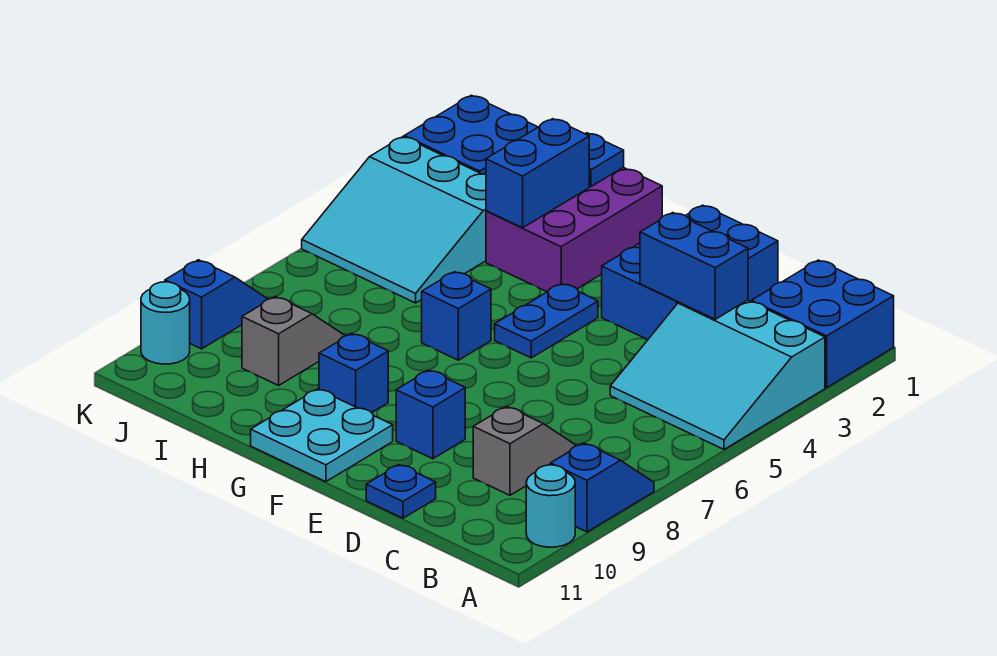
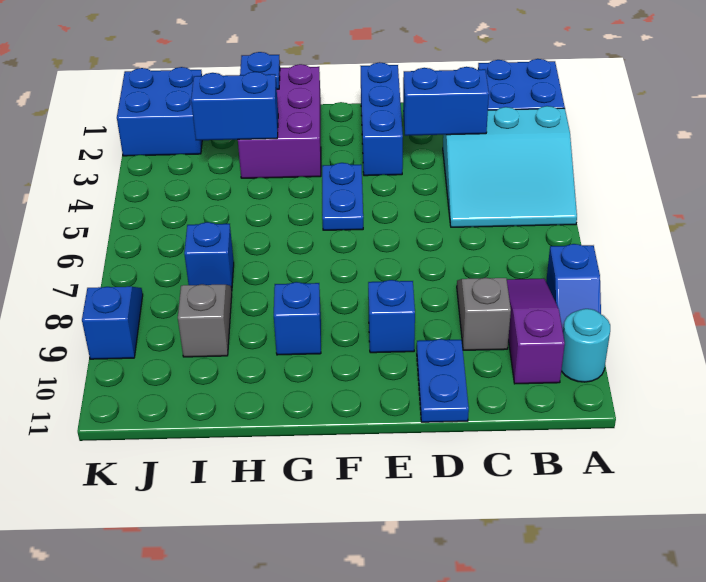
blue slope A8:A9 level 1 top 9 -> blue slope A8:A9 level 1 top 8
none -> purple slope B8:B10 level 1 top 10
blue brick D1:E3 level 1 -> blue brick E1:E3 level 1
blue plate D11 level 1 -> blue plate D10:D11 level 1
cyan plate F10:G11 level 1 -> none
blue brick G6 level 1 -> blue brick I7 level 1
blue brick H2:H3 level 2 -> blue brick H3:I3 level 2
cyan slope I3:K5 level 1 top 3 -> none
cyan round brick K10 level 1 -> none

